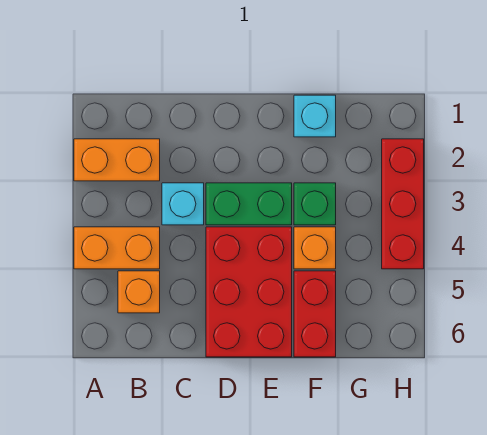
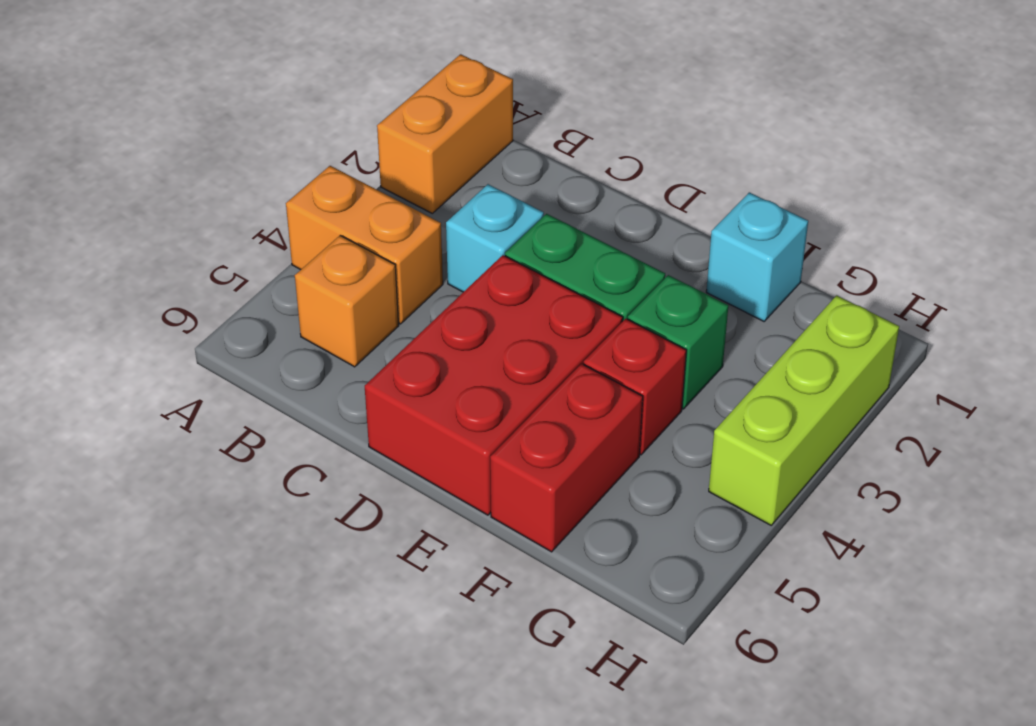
orange brick A2:B2 level 1 -> orange brick A1:A2 level 1
orange brick F4 level 1 -> red brick F4 level 1
red brick H2:H4 level 1 -> lime brick H2:H4 level 1

